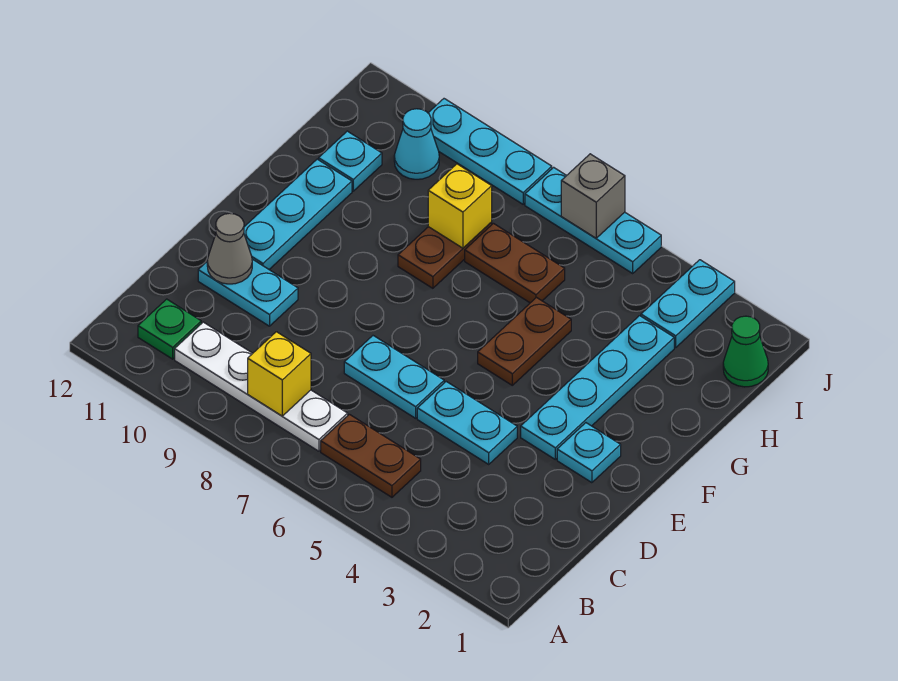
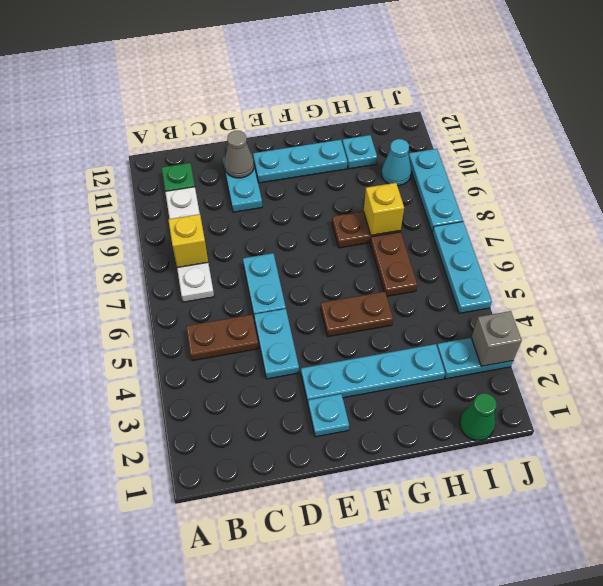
brown plate B5:B6 level 1 -> brown plate B5:C5 level 1
grey brick J6 level 2 -> grey brick J3 level 2

